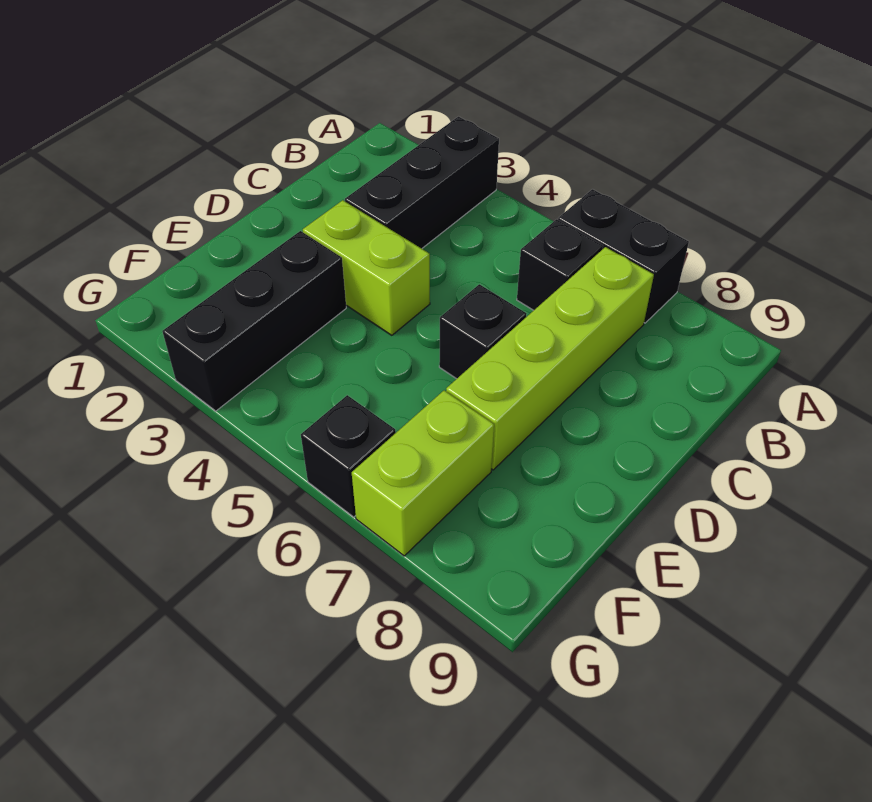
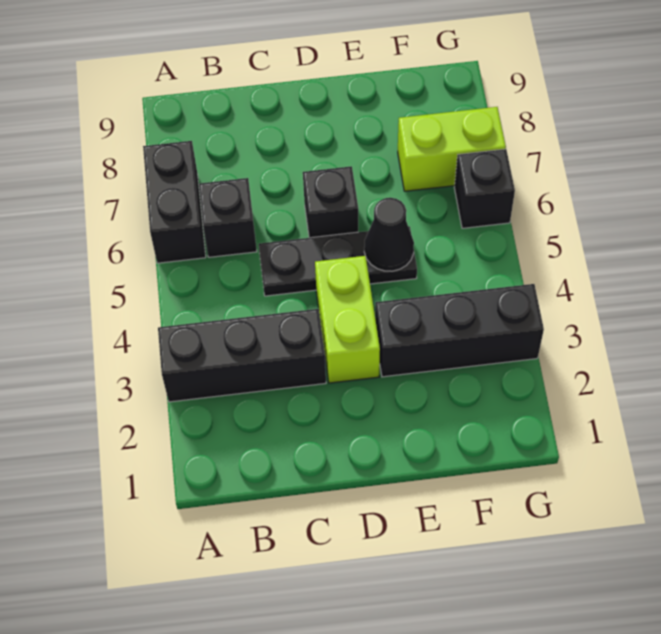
lime brick B7:E7 level 1 -> none
none -> black plate C5:E5 level 1
none -> black cone E5 level 2

